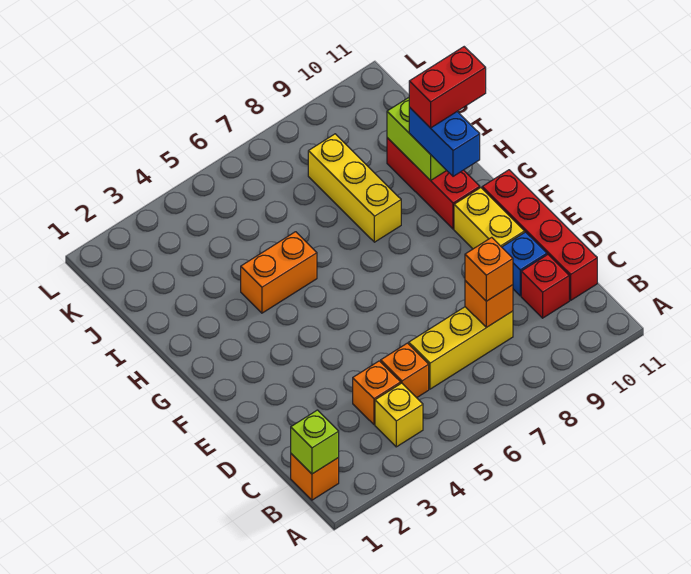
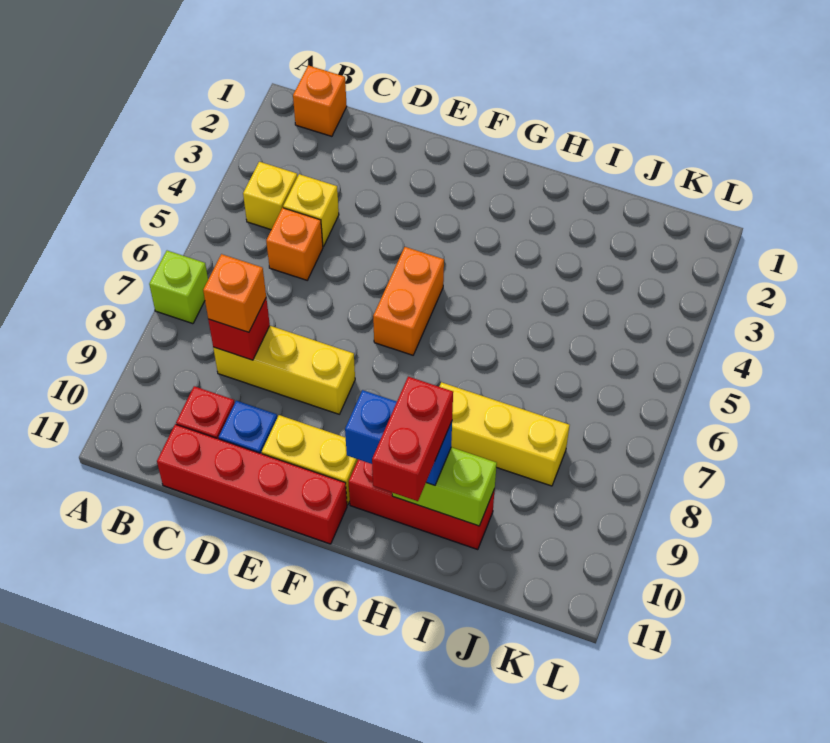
lime brick B1 level 2 -> lime brick A7 level 1
orange brick C4 level 1 -> yellow brick C4 level 1
yellow brick C6:C8 level 1 -> yellow brick C8:E8 level 1
orange brick C8 level 2 -> red brick C8 level 2
orange brick H4:H5 level 1 -> orange brick F5:F6 level 1

